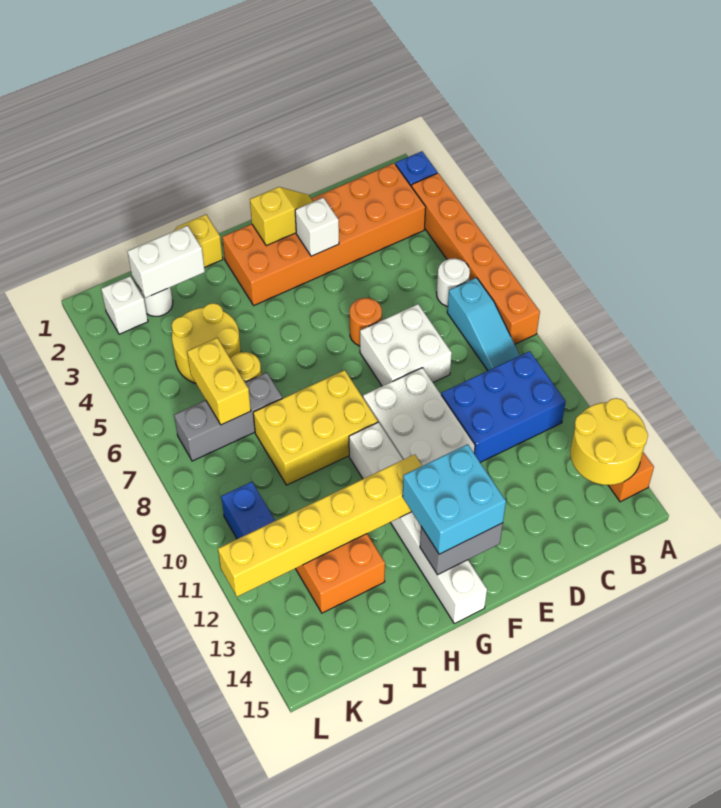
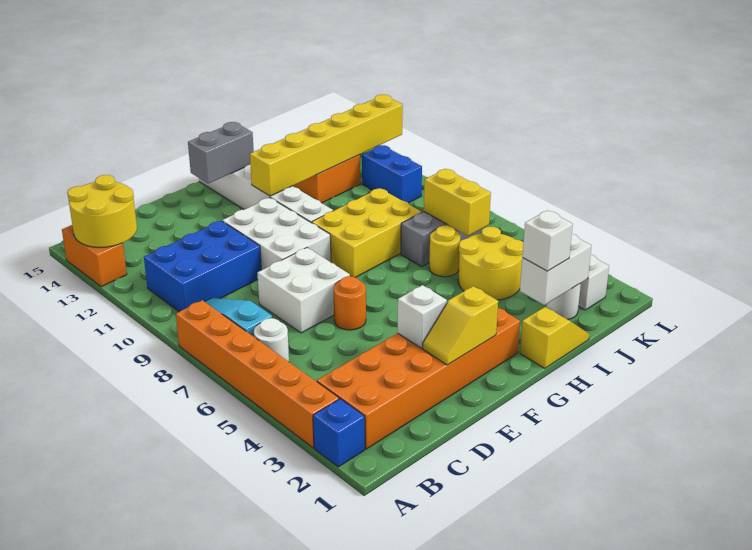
cyan brick F13:G14 level 3 -> none
none -> white brick I2 level 3

